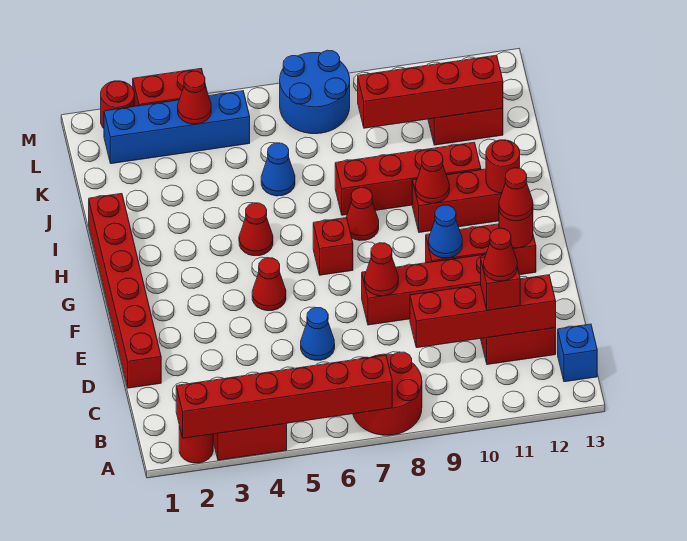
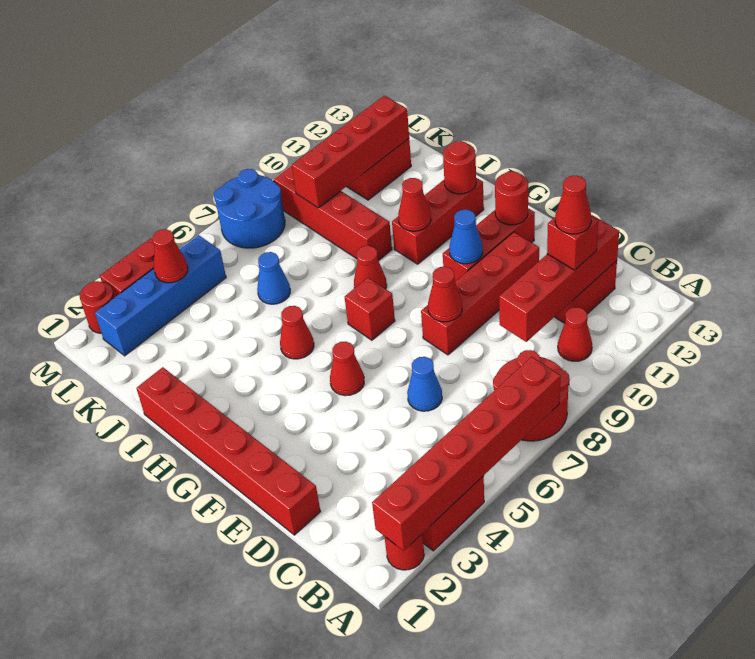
blue brick B13 level 1 -> none
red cone F12 level 3 -> red cone B10 level 1
red brick I8:I11 level 1 -> red brick I9:L9 level 1

